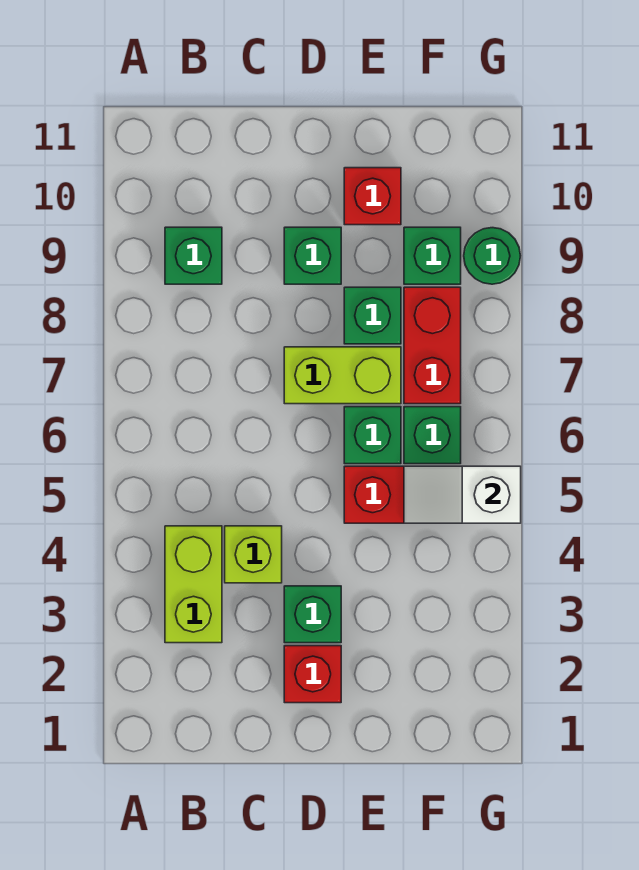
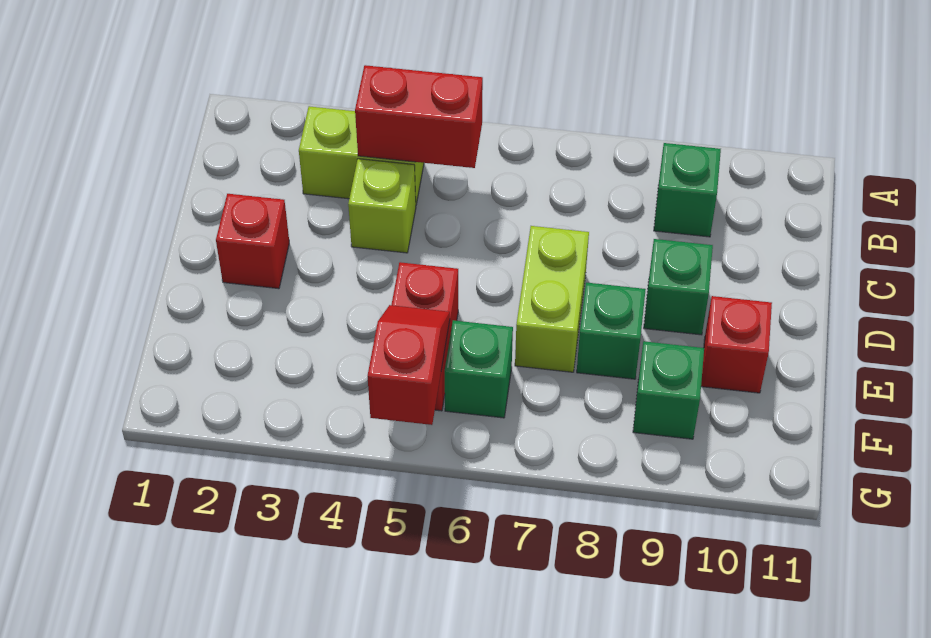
green brick D3 level 1 -> none
green brick E6 level 1 -> none
white slope F5:G5 level 2 top G -> red slope F5:G5 level 2 top G
red brick F7:F8 level 1 -> red brick B4:B5 level 2
green round brick G9 level 1 -> none

